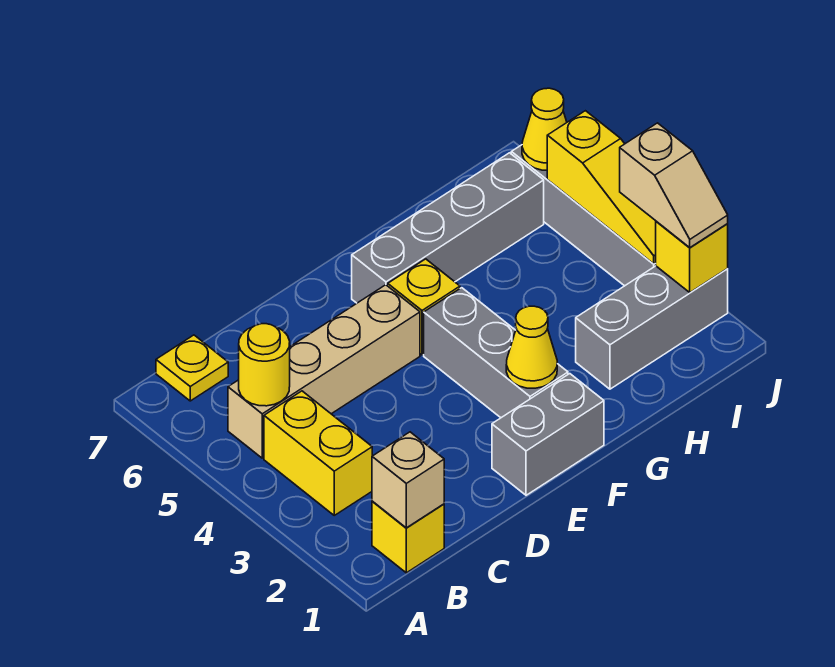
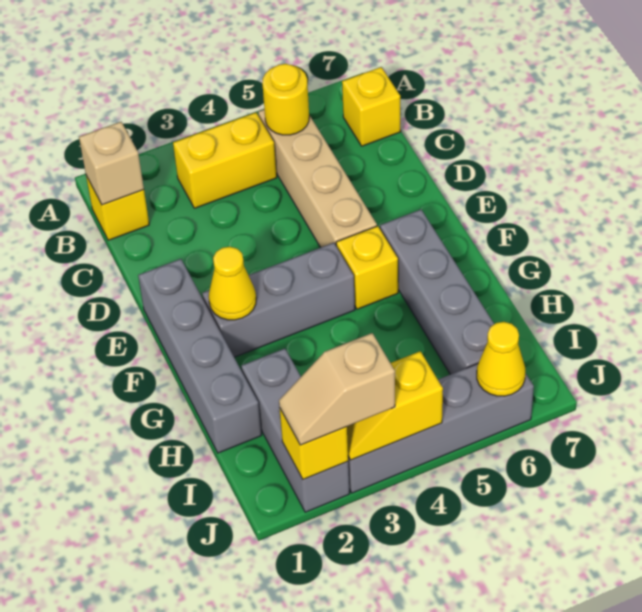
yellow plate B7 level 1 -> yellow brick B7 level 1
grey brick E1:F1 level 1 -> grey brick E1:H1 level 1
yellow slope J3:J5 level 2 top 5 -> yellow slope J3:J4 level 2 top 4

